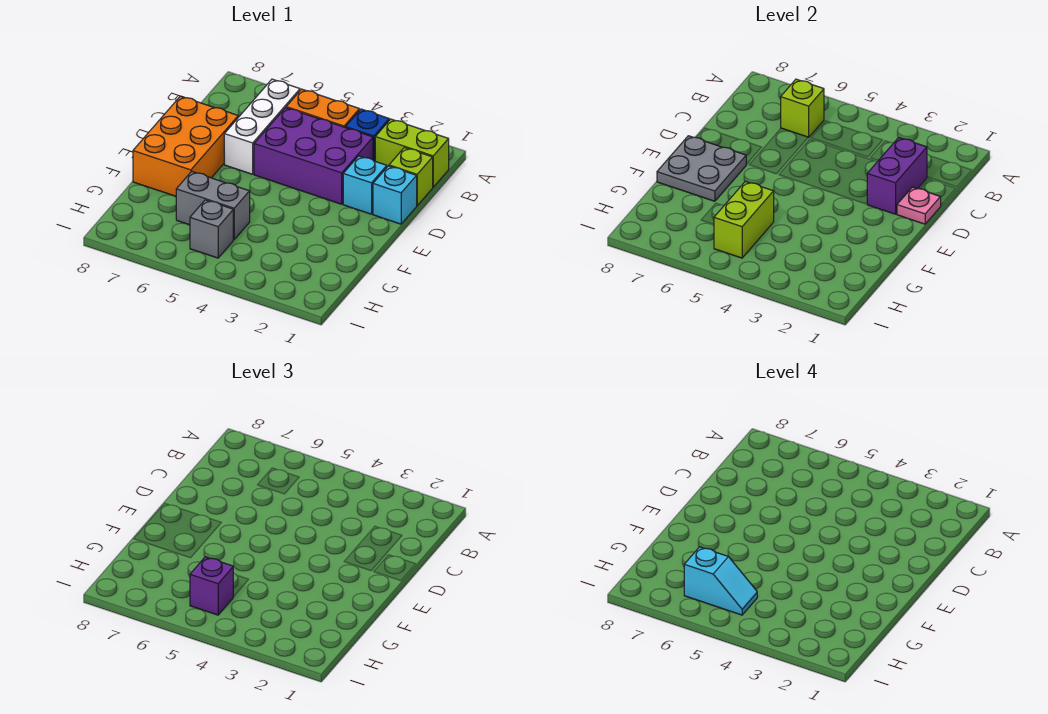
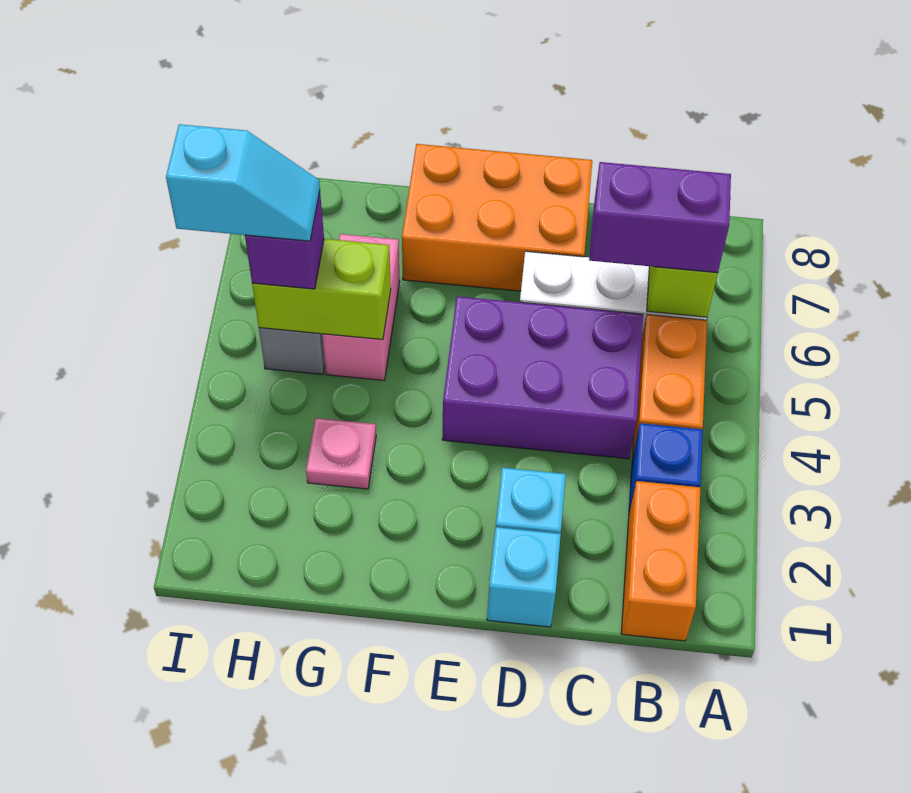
lime brick B1:B2 level 1 -> orange brick B1:B2 level 1
lime brick C1 level 1 -> none
purple brick C2:D2 level 2 -> purple brick B6:C6 level 3
purple brick C3:D5 level 1 -> purple brick C4:E5 level 1
pink plate D1 level 2 -> pink plate G3 level 1
grey plate E7:F8 level 2 -> none
grey brick G5:G6 level 1 -> pink brick G5:G6 level 1
cyan slope H5:H6 level 4 top 6 -> cyan slope H5:I5 level 4 top I

